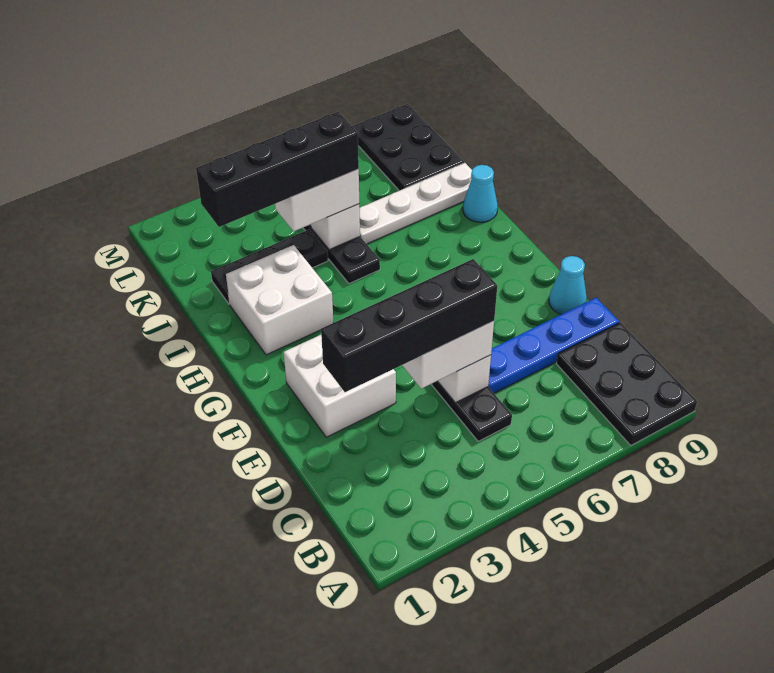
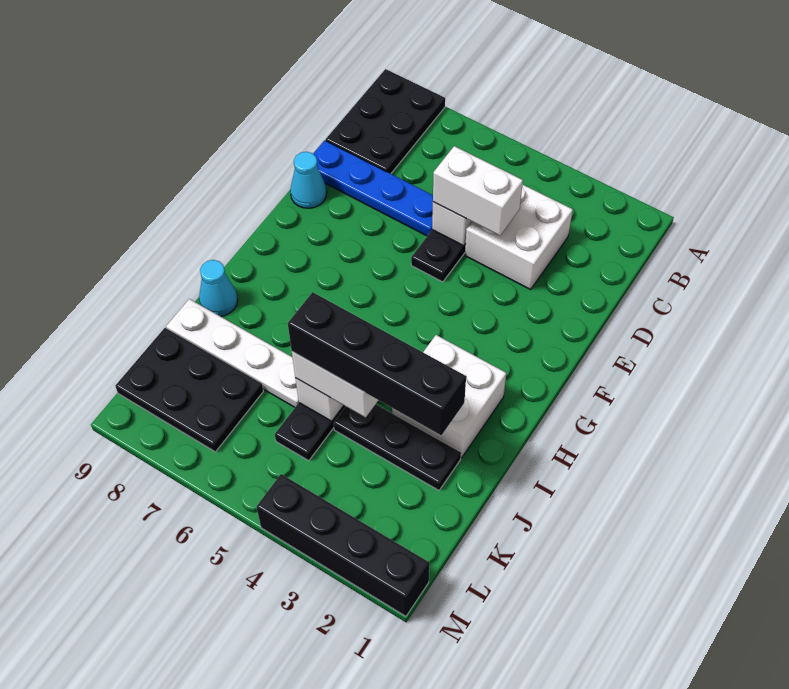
black brick D2:D5 level 4 -> black brick M1:M4 level 1
white brick E2:F3 level 1 -> white brick C3:D4 level 1
black plate K8:M9 level 1 -> black plate K7:L9 level 1

